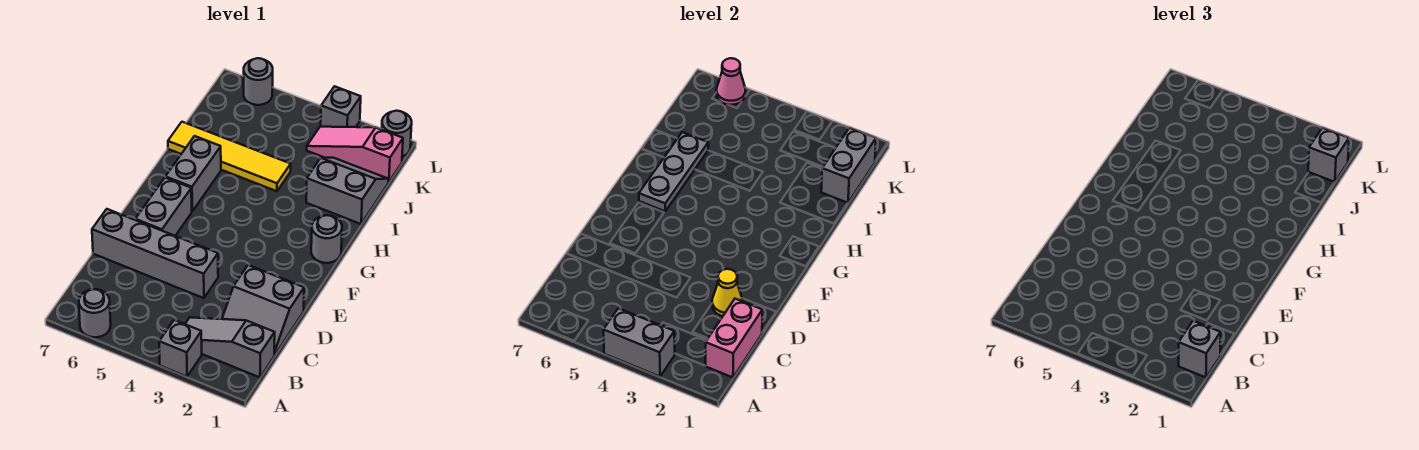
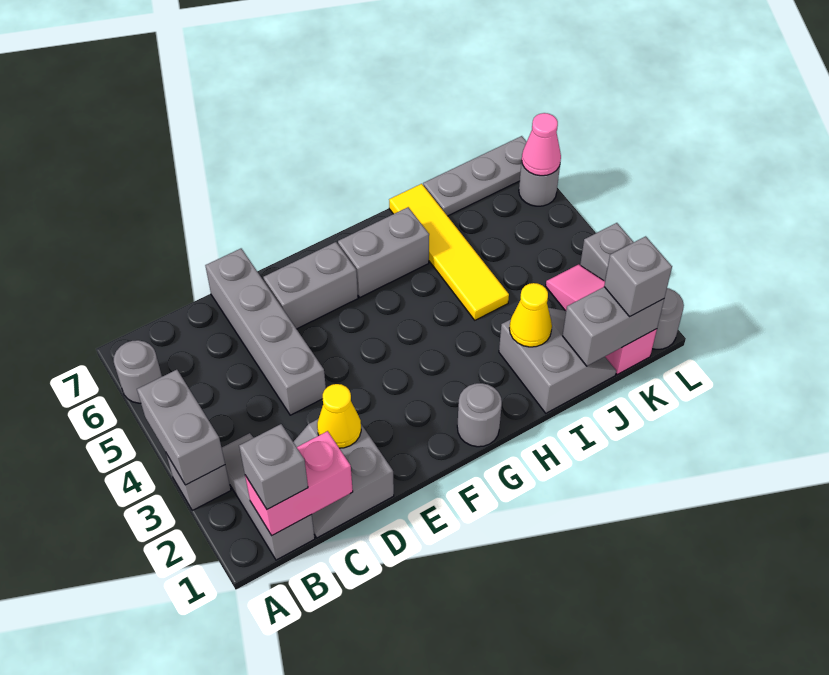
grey plate G6:I6 level 2 -> grey plate J7:L7 level 1
none -> yellow cone I2 level 2

